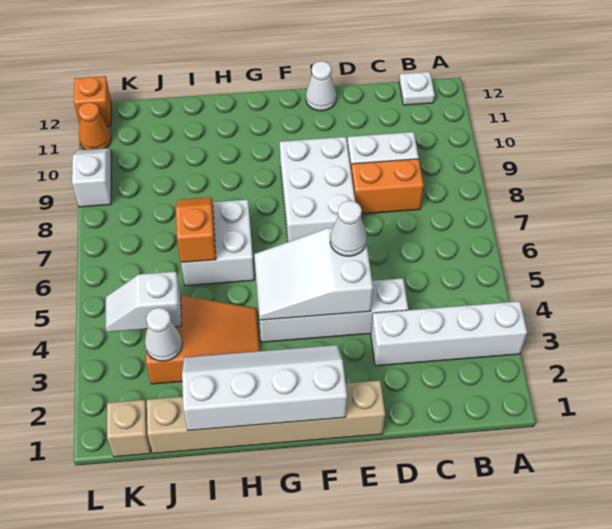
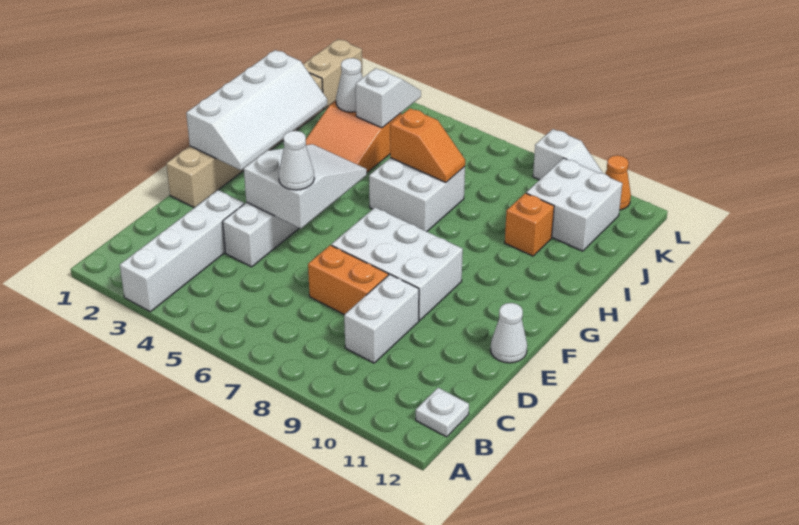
orange brick C8:D8 level 1 -> orange brick D7:D8 level 1
none -> white brick J10:K11 level 1
tan brick K1 level 1 -> tan brick K1:L1 level 1
orange brick L12 level 1 -> orange brick I10 level 1

